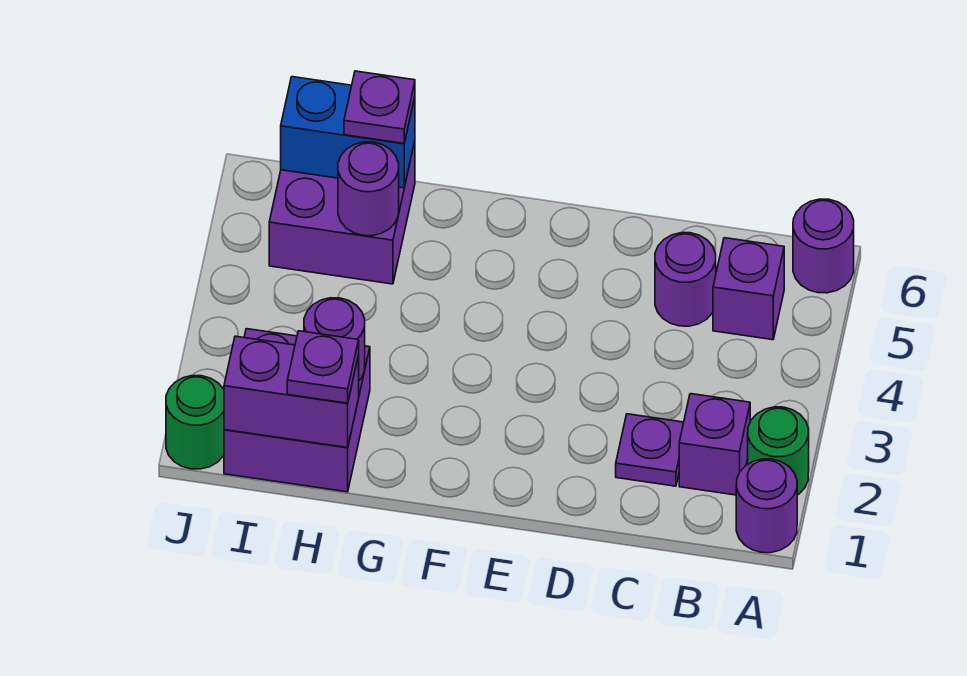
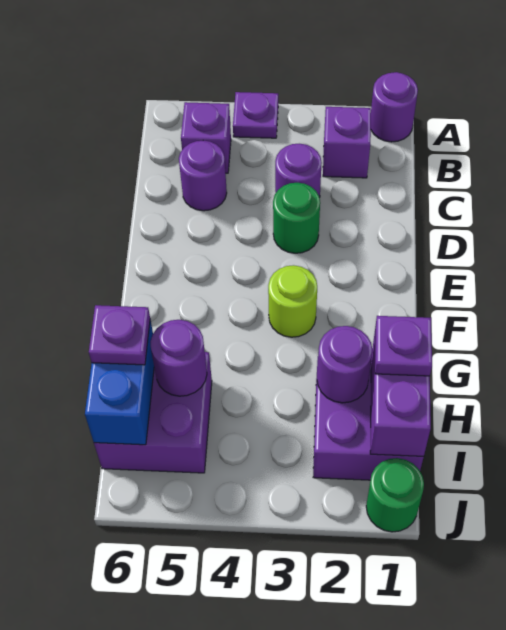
green round brick A2 level 1 -> green round brick D3 level 1
purple round brick A6 level 1 -> purple round brick C3 level 1
purple plate C2 level 1 -> purple plate A4 level 1
none -> lime round brick F3 level 1

